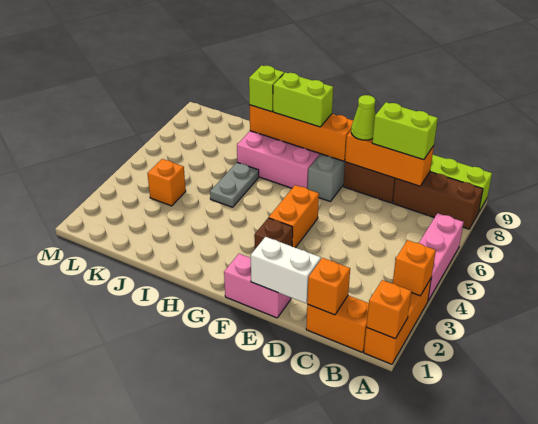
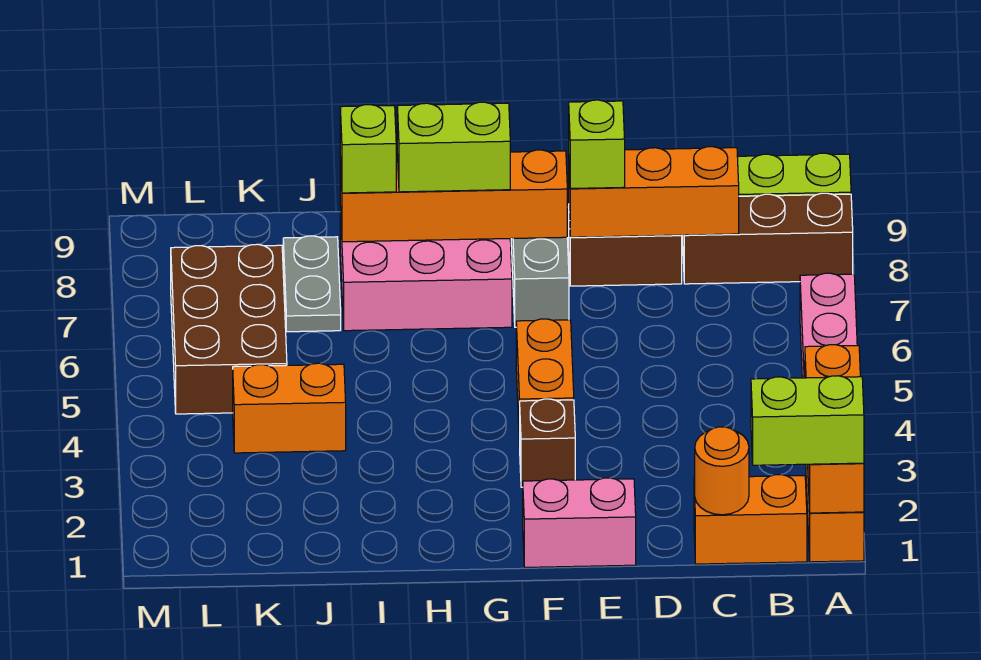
orange brick C1 level 2 -> orange round brick C1 level 2
lime brick C8:D8 level 3 -> lime brick A1:B1 level 3
white brick D1:E1 level 2 -> none
lime cone E8 level 3 -> lime brick E8 level 3
grey plate I5:I6 level 1 -> grey plate J7:J8 level 1
orange brick K4 level 1 -> orange brick J4:K4 level 1
none -> brown brick K5:L7 level 1

